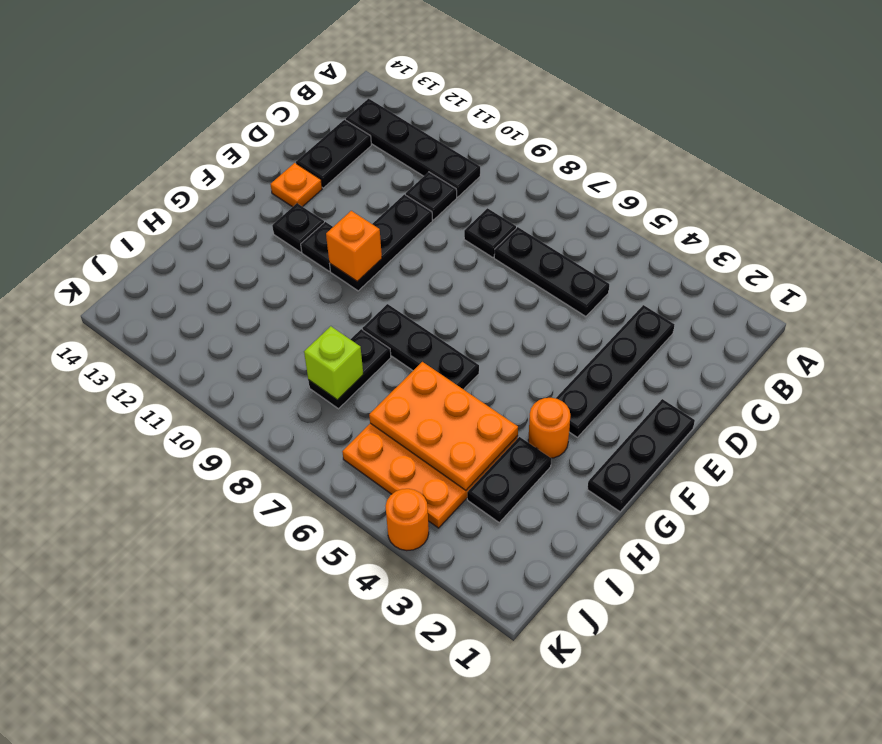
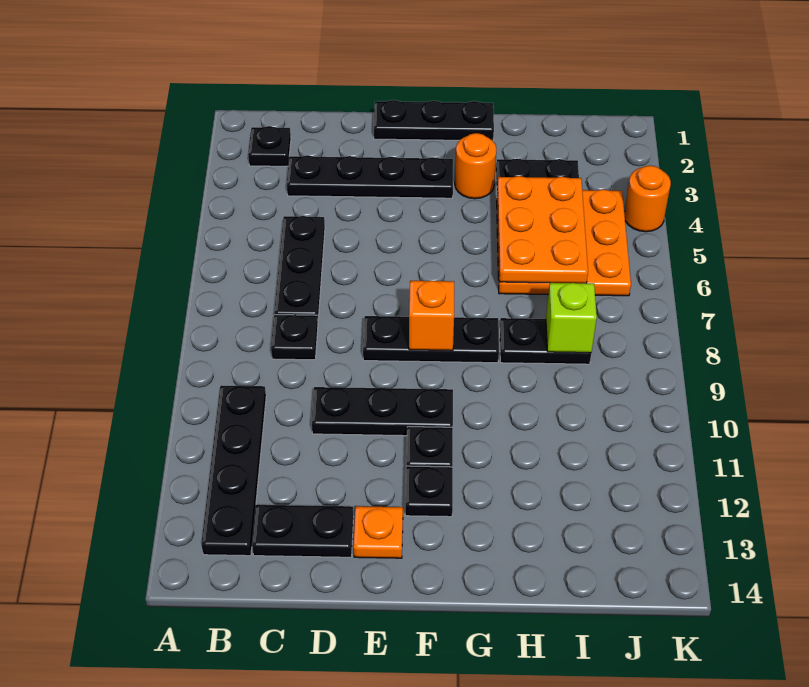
black plate C10 level 1 -> black plate B2 level 1
orange brick F10 level 2 -> orange brick F8 level 2
black plate G6:G8 level 1 -> black plate E8:G8 level 1

